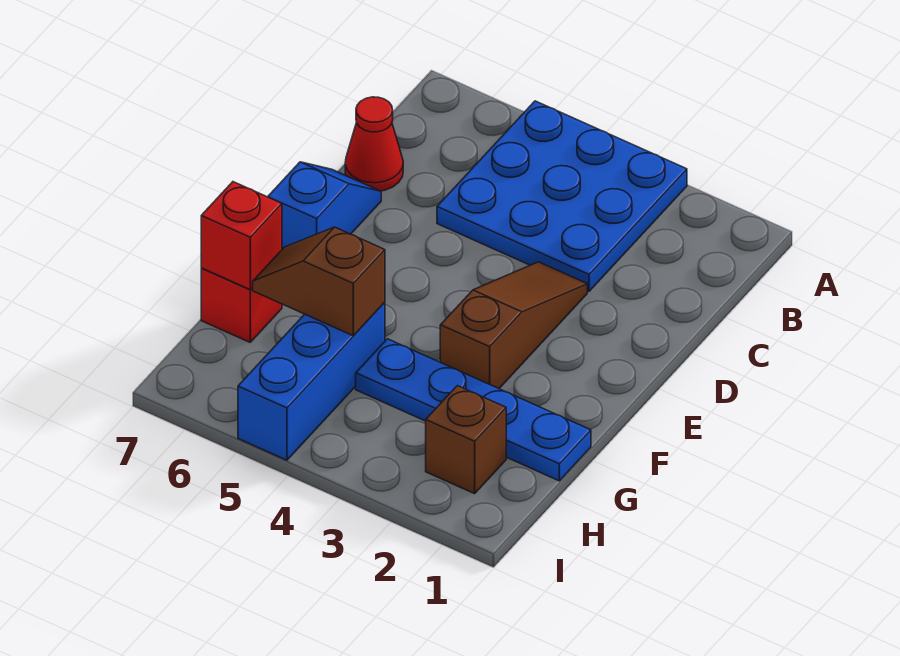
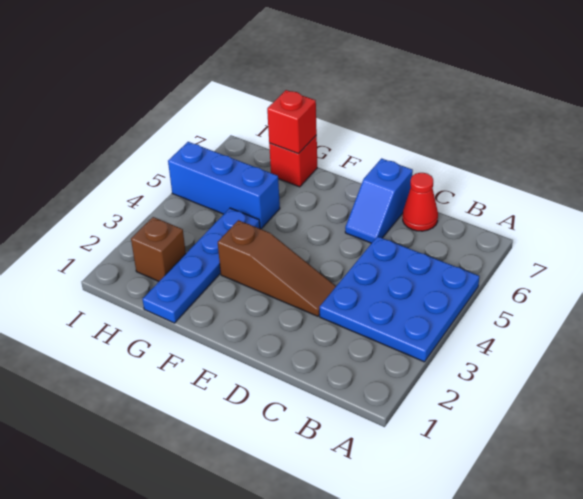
blue slope D7:E7 level 1 top E -> blue slope D6:D7 level 1 top 7
brown slope G5:G6 level 2 top 5 -> none

